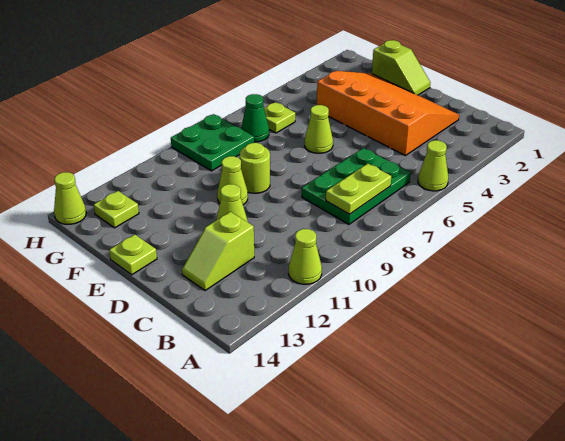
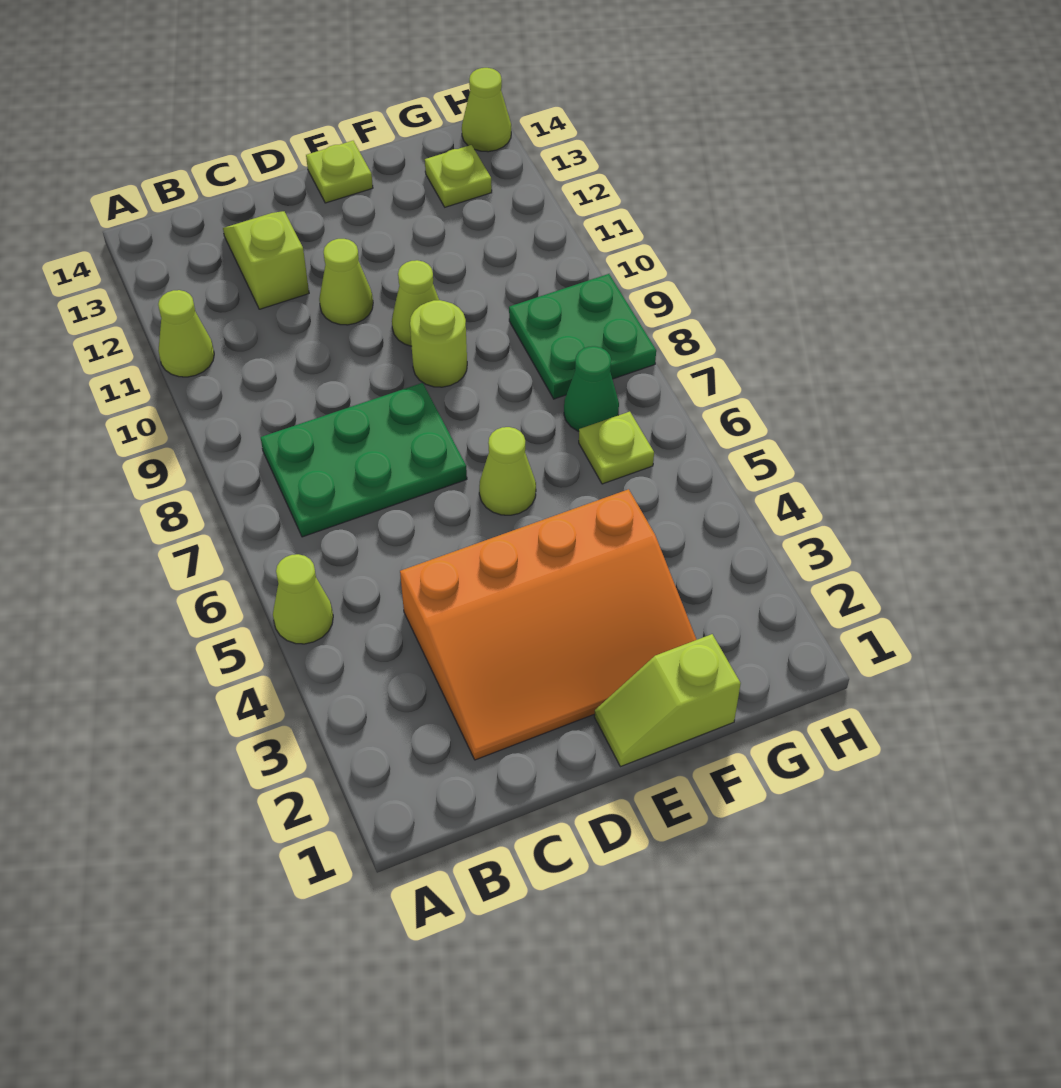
green plate B6:C8 level 1 -> green plate B7:D8 level 1
lime plate B7:B8 level 2 -> none

